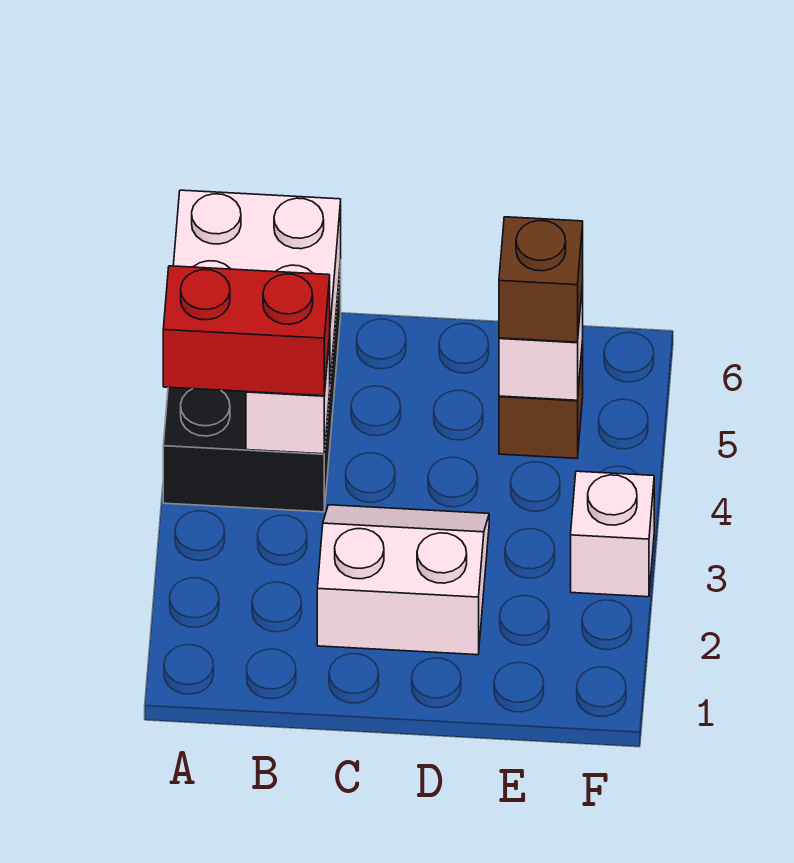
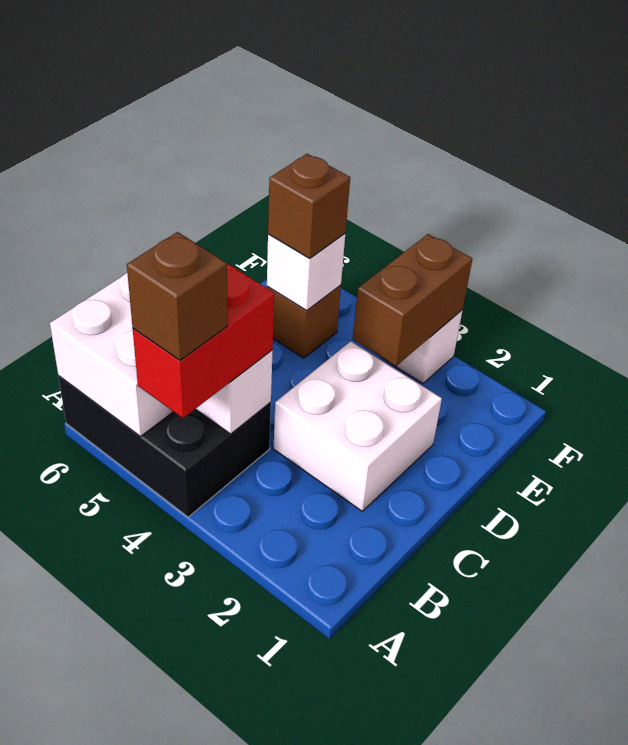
none -> brown brick A4 level 4
white slope C2:D3 level 1 top 2 -> white brick C2:D3 level 1
none -> brown brick E3:F3 level 2

